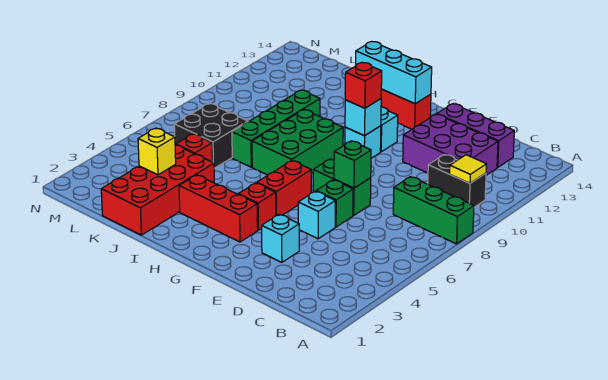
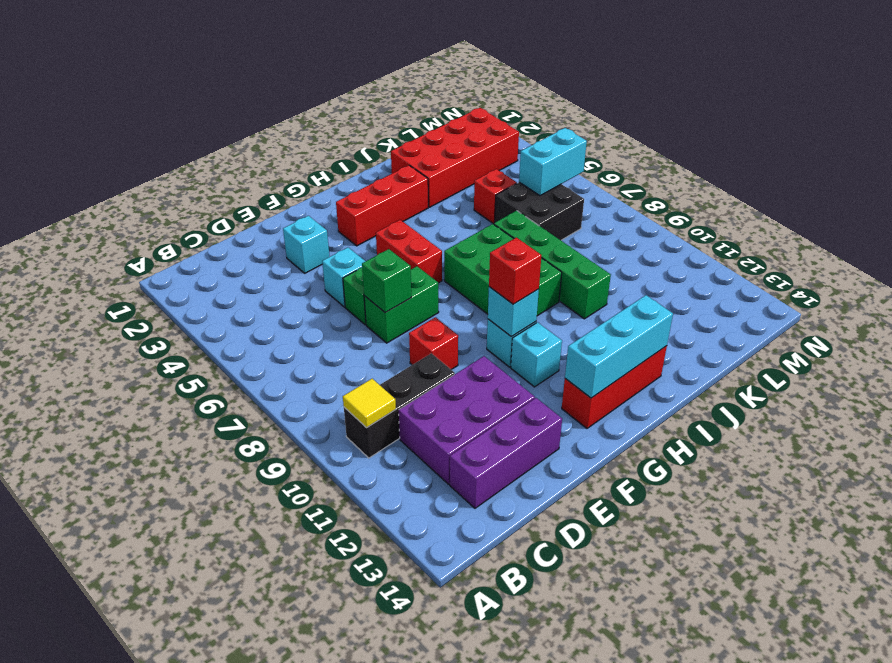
green brick A8:C8 level 1 -> none
black brick B10:C10 level 1 -> black brick B10:D10 level 1
red brick G4 level 1 -> red brick E9 level 1
red brick J1:K4 level 1 -> red brick J2:M3 level 1
yellow brick K3 level 2 -> none
none -> cyan brick L6:M6 level 2

